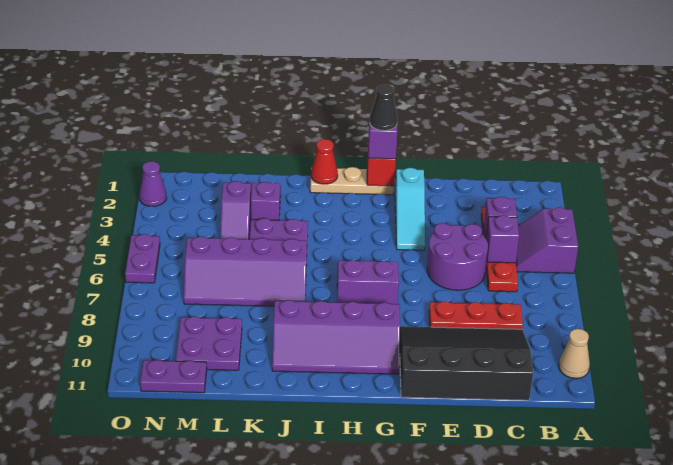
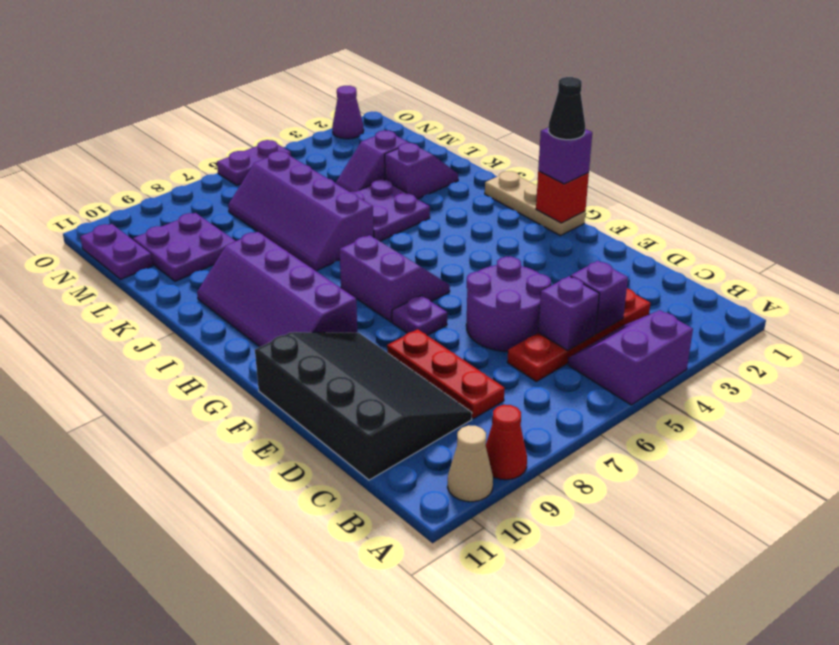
cyan slope F2:F4 level 1 top 2 -> none
none -> purple plate F7 level 1
red cone I1 level 2 -> red cone A9 level 1

